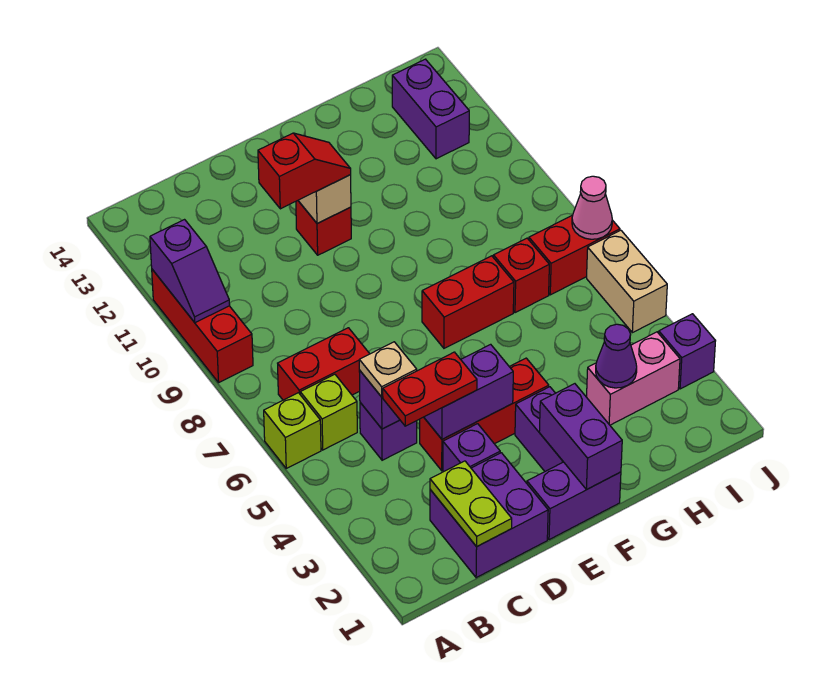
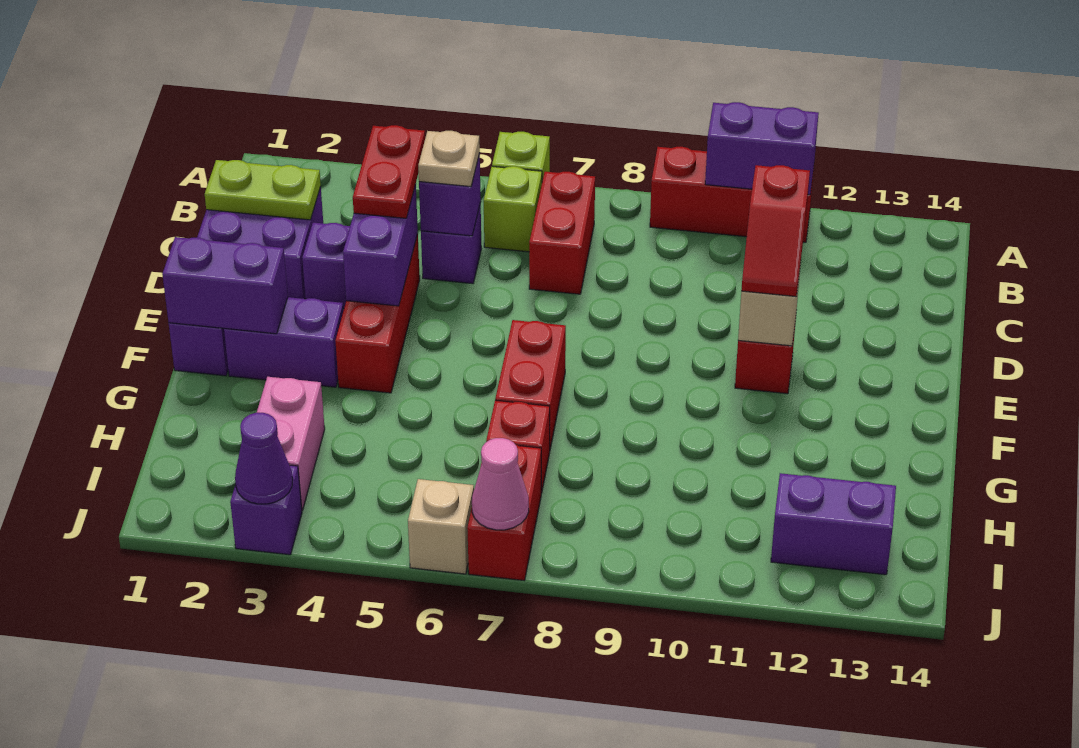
purple slope A10:A11 level 2 top 11 -> purple brick A10:A11 level 2
purple cone H3 level 2 -> purple cone J3 level 2
tan brick J5:J6 level 1 -> tan brick J6 level 1

